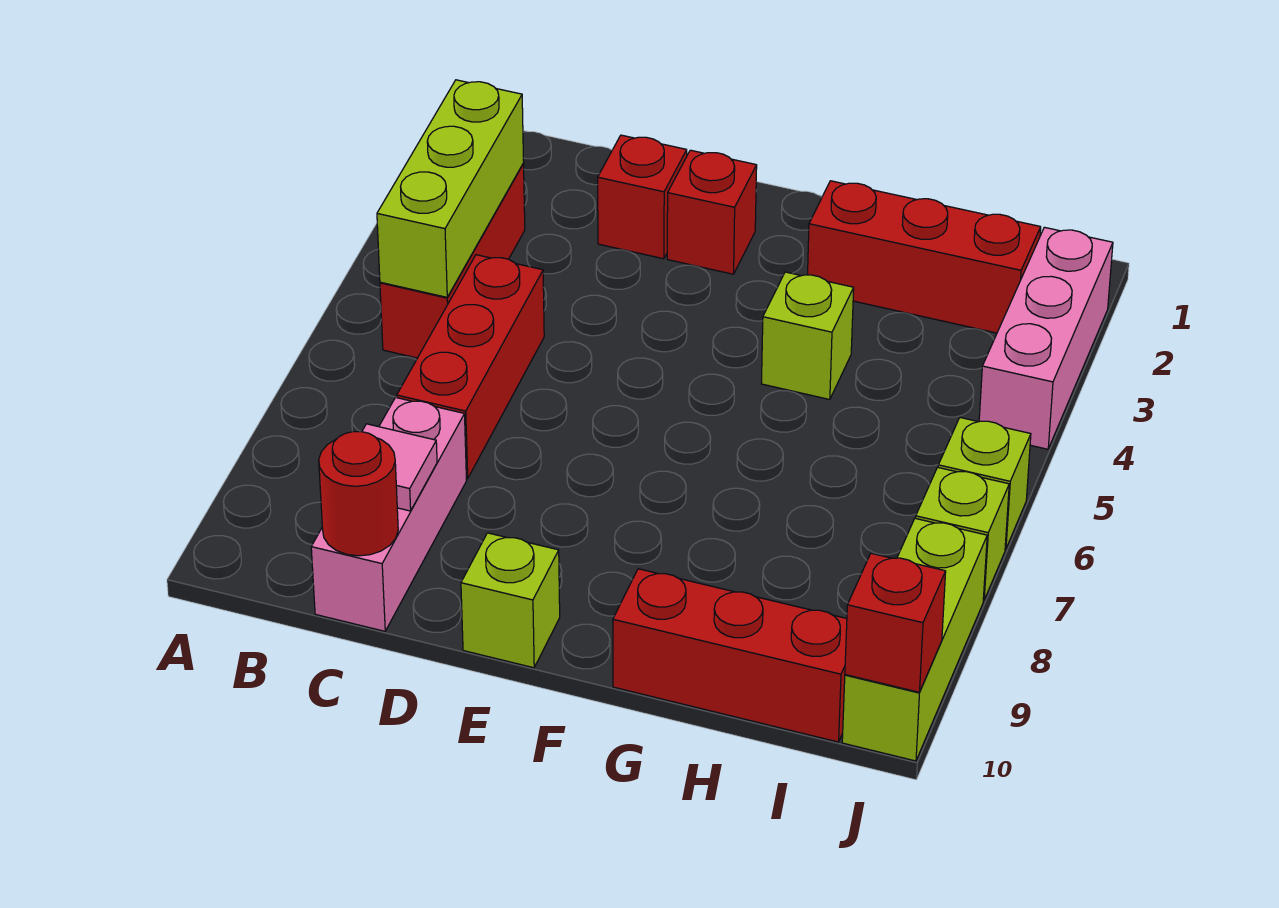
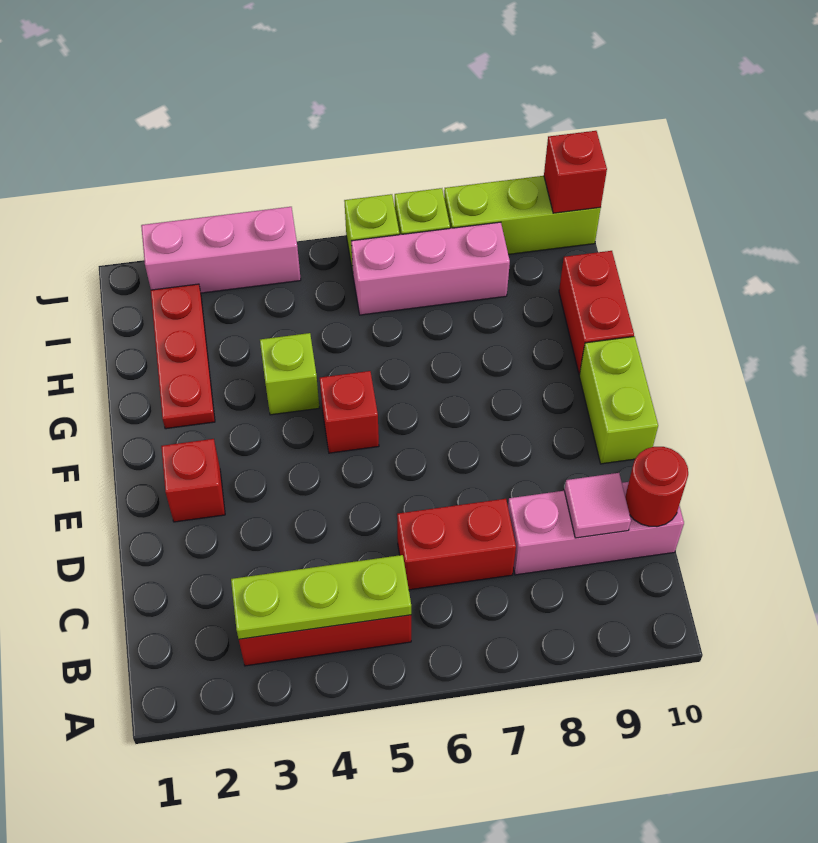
lime brick B3:B5 level 2 -> lime plate B3:B5 level 2
red brick C5:C7 level 1 -> red brick C6:C7 level 1
red brick D2 level 1 -> red brick F5 level 1
lime brick E10 level 1 -> lime brick E10:F10 level 1
red brick G2:I2 level 1 -> red plate G2:I2 level 1
red brick G10:I10 level 1 -> red brick G10:H10 level 1
none -> pink brick I6:I8 level 1

